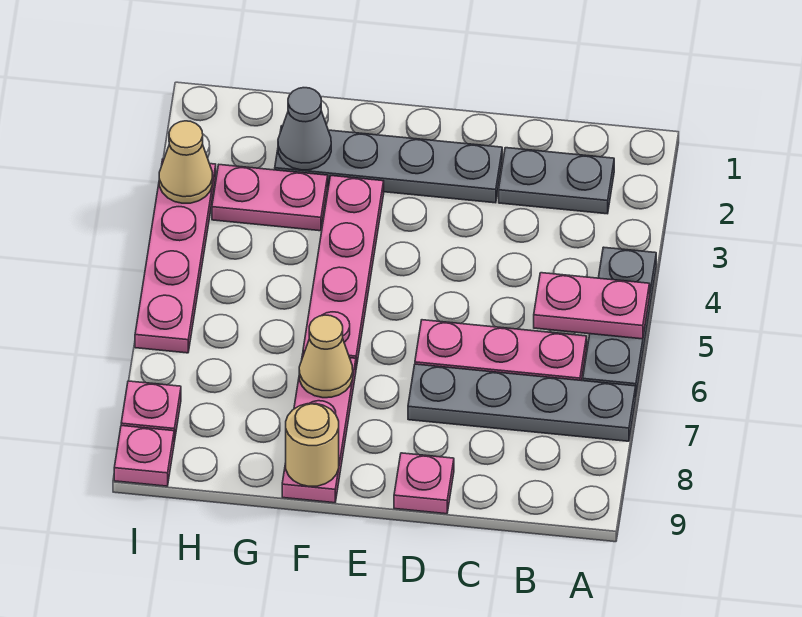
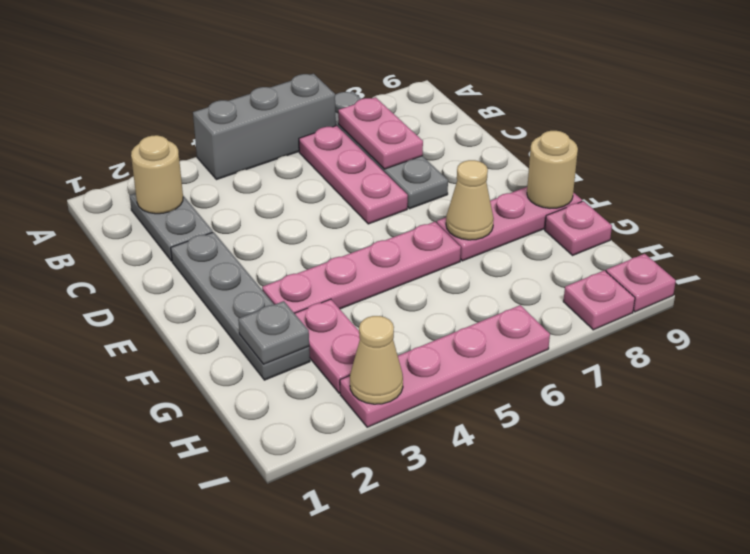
grey plate A4:A6 level 1 -> grey brick A4:A6 level 1
pink plate A5:B5 level 2 -> pink plate B7:C7 level 2
none -> tan round brick B2 level 2
pink plate D9 level 1 -> pink plate G9 level 1
grey cone G2 level 2 -> grey plate G2 level 2

